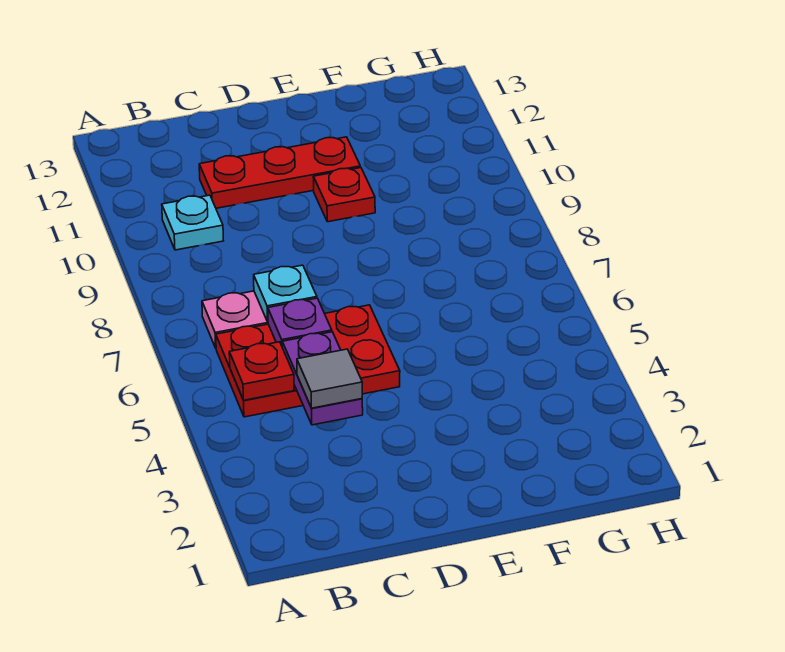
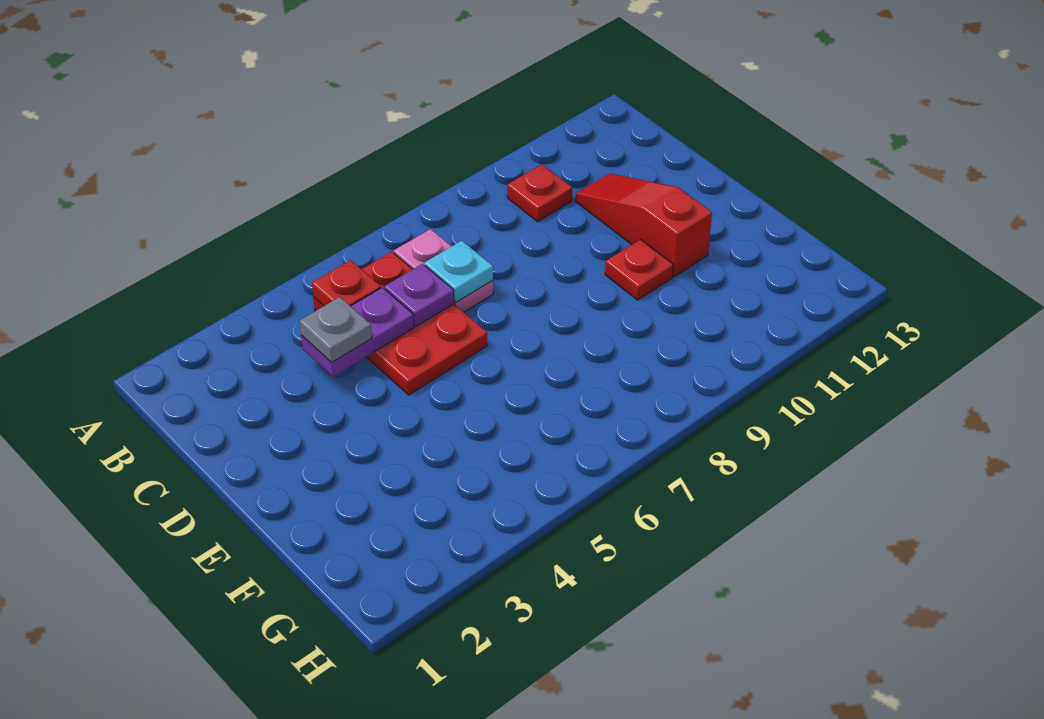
cyan plate B10 level 1 -> red plate B10 level 1
grey tile C4 level 3 -> grey plate C4 level 3
red plate C11:E11 level 1 -> red slope C11:E11 level 1 top E

